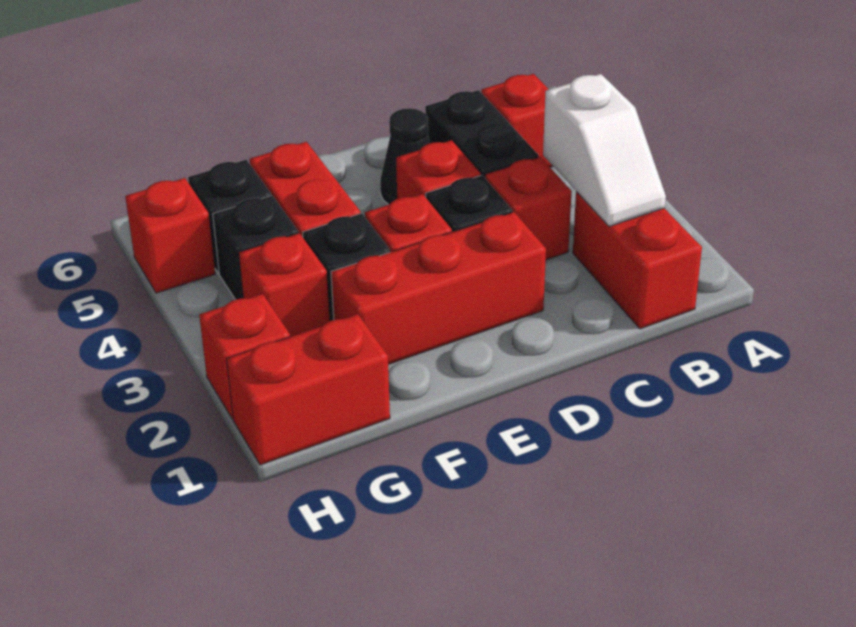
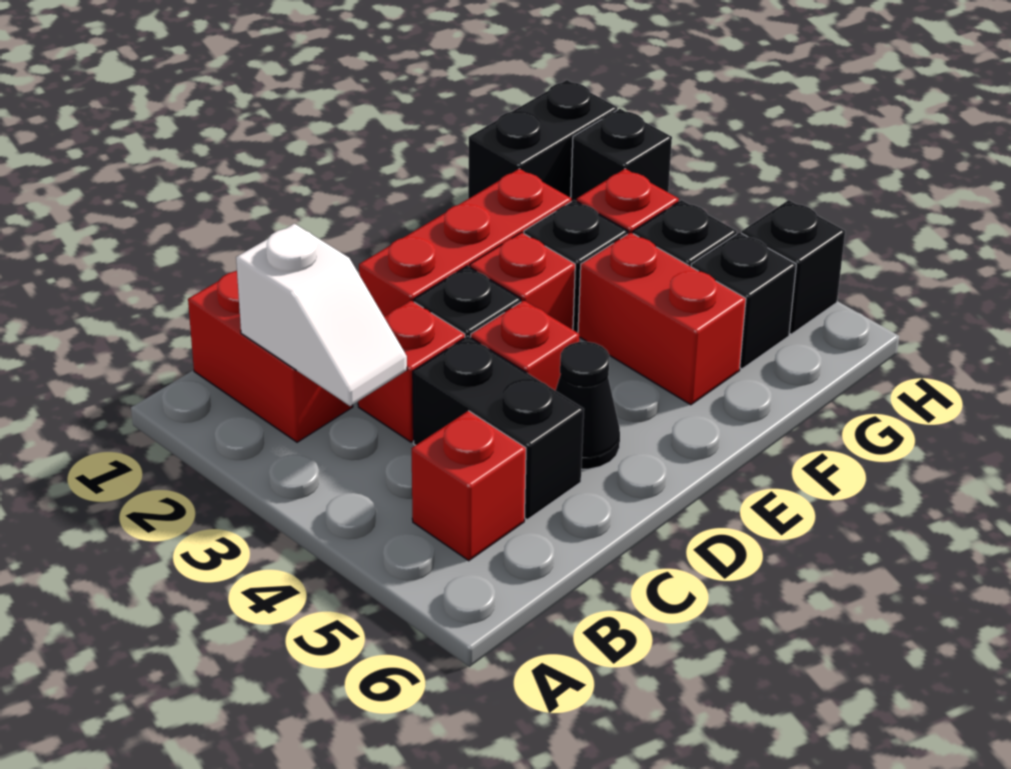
white slope B2:B3 level 2 top 3 -> white slope B2:B3 level 2 top 2
red brick G1:H1 level 1 -> black brick G1:H1 level 1
red brick H2 level 1 -> black brick H2 level 1
red brick H5 level 1 -> black brick H5 level 1

